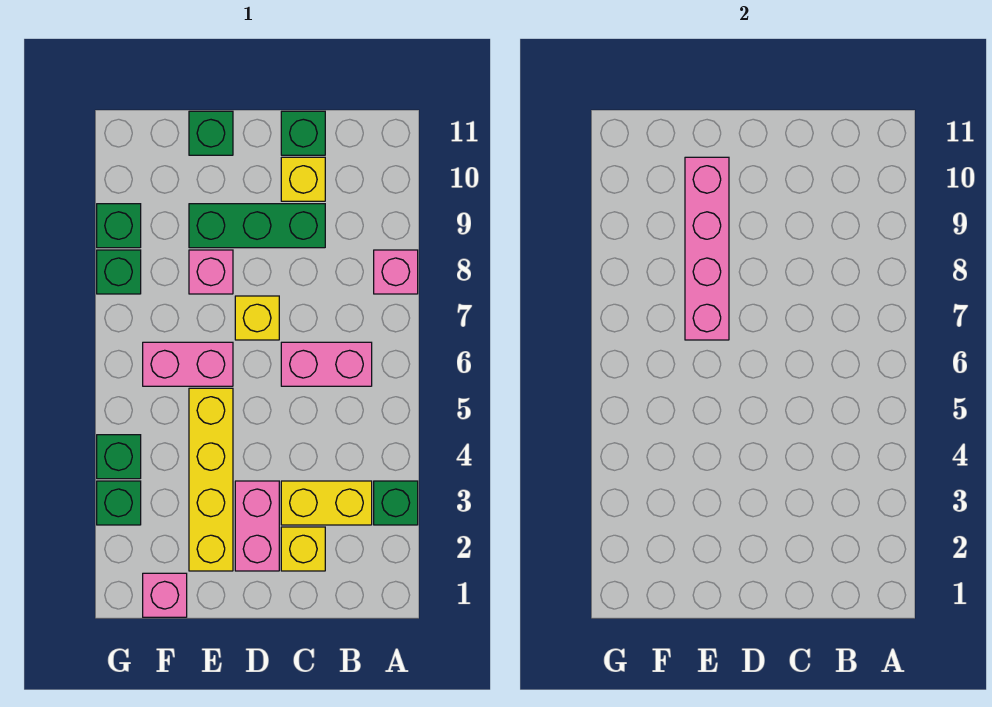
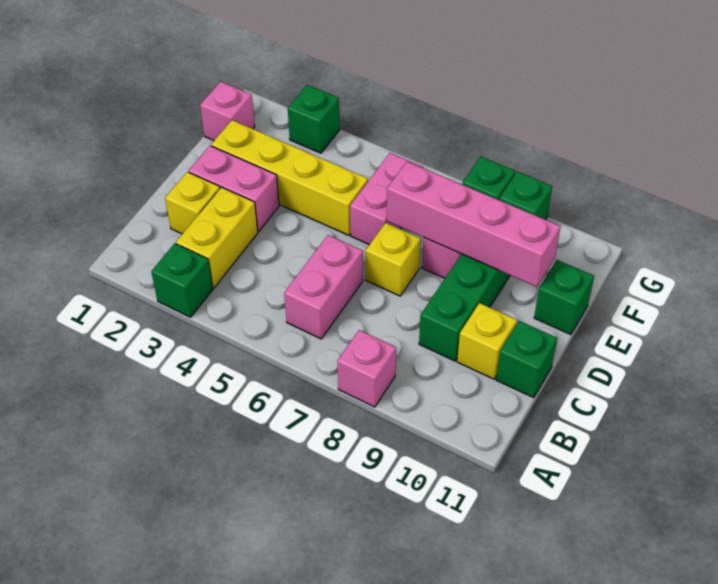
green brick G4 level 1 -> none

